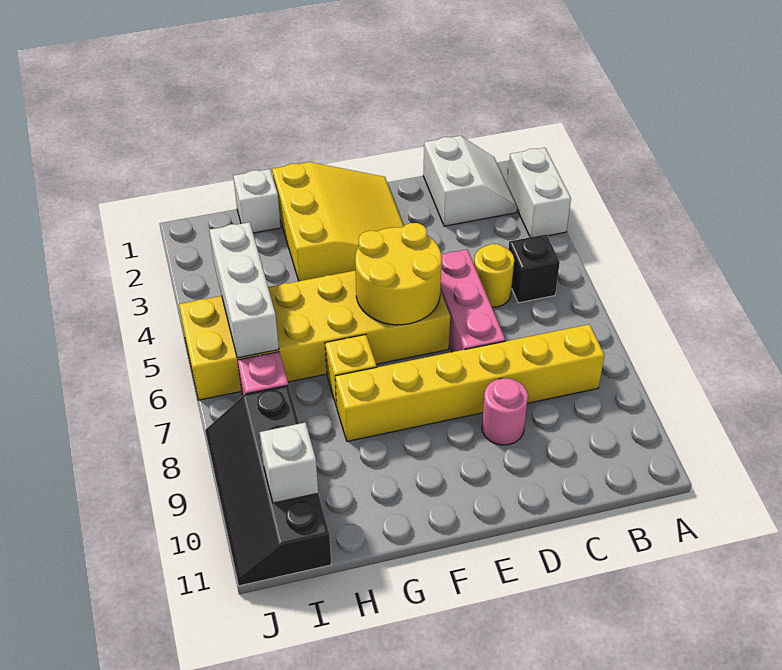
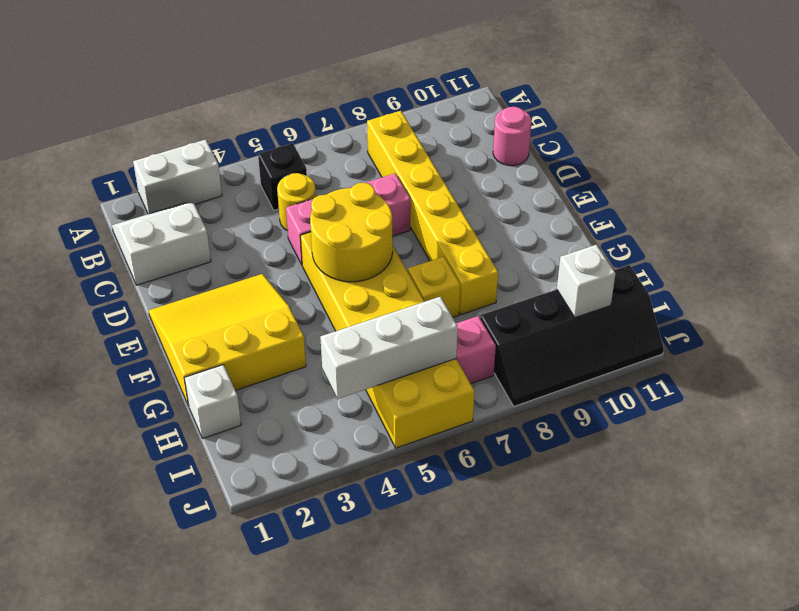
pink round brick D9 level 1 -> pink round brick C11 level 1

